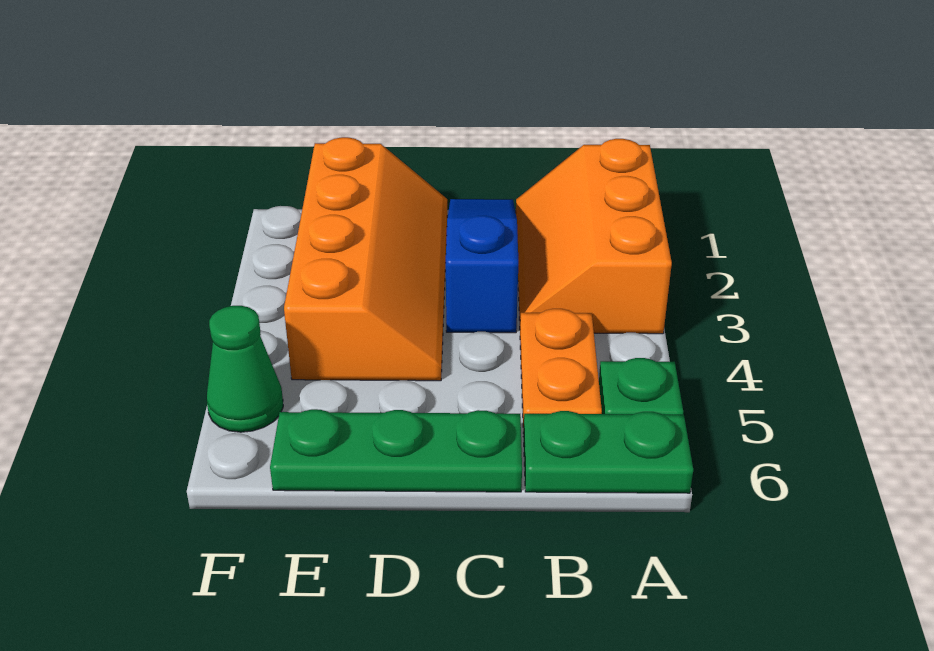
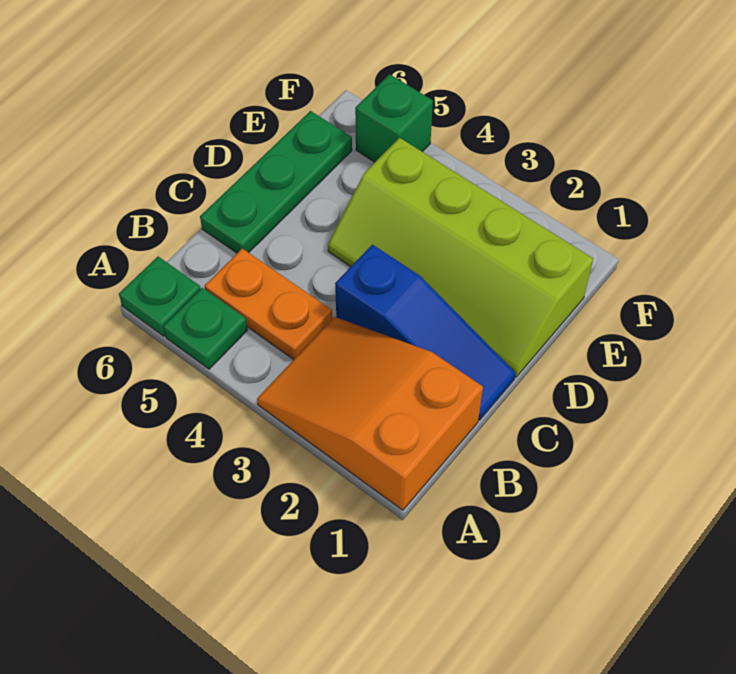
orange slope A1:B3 level 1 top A -> orange slope A1:B3 level 1 top 1
green plate A6:B6 level 1 -> green plate A6 level 1
orange slope D1:E4 level 1 top E -> lime slope D1:E4 level 1 top E
green cone F5 level 1 -> green brick F5 level 1

